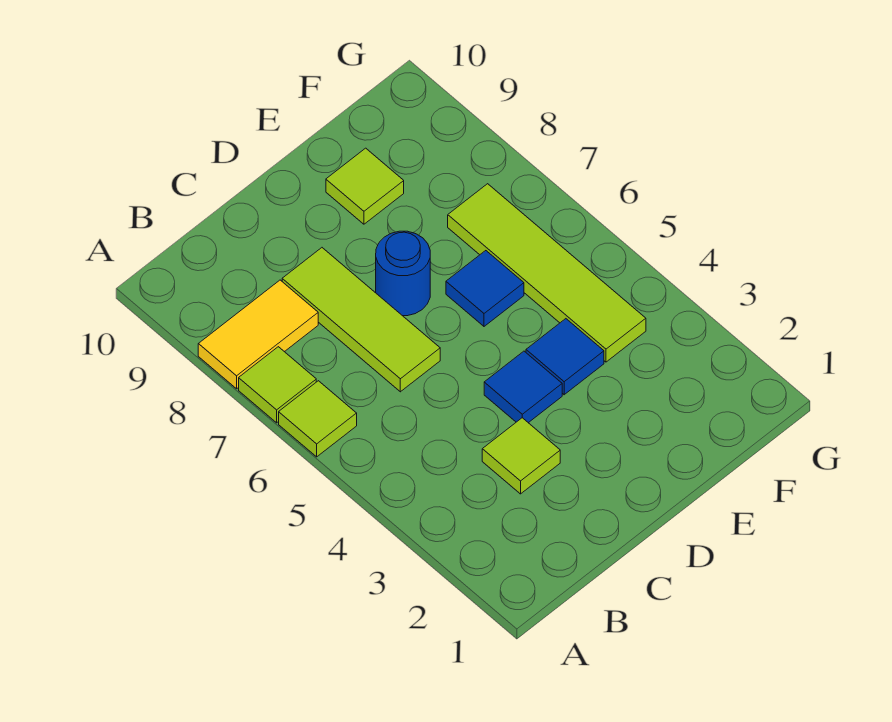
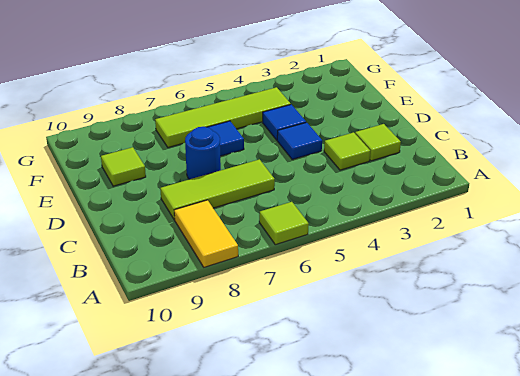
lime tile A7 level 1 -> lime tile C2 level 1

